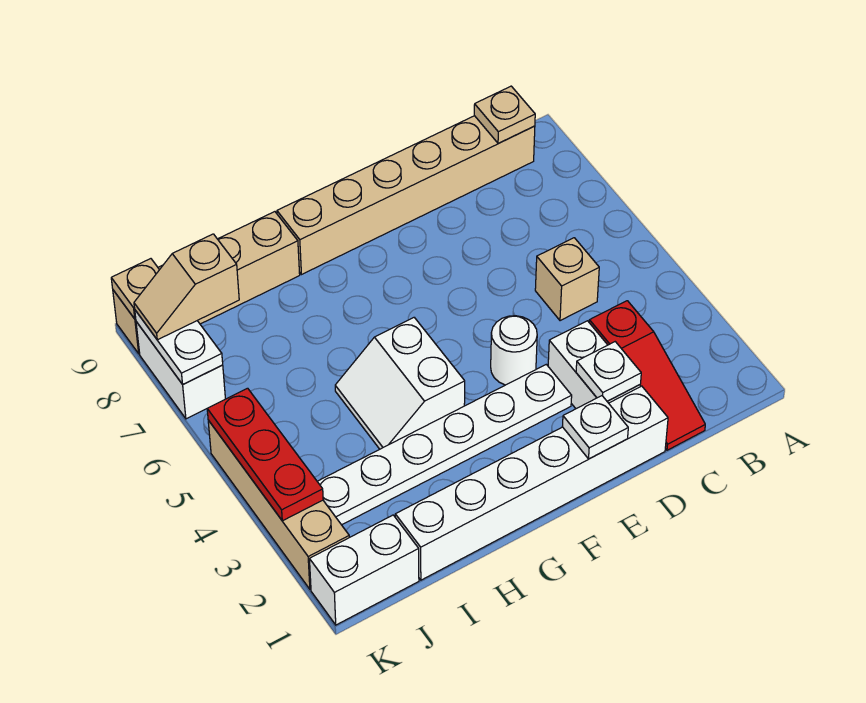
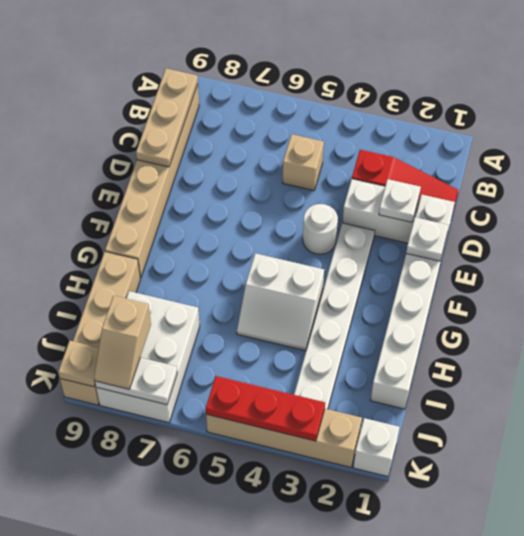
tan plate B9 level 2 -> tan plate B9:D9 level 2
white brick J1:K1 level 1 -> white brick K1 level 1
white brick K7:K8 level 1 -> white brick I7:K8 level 1

